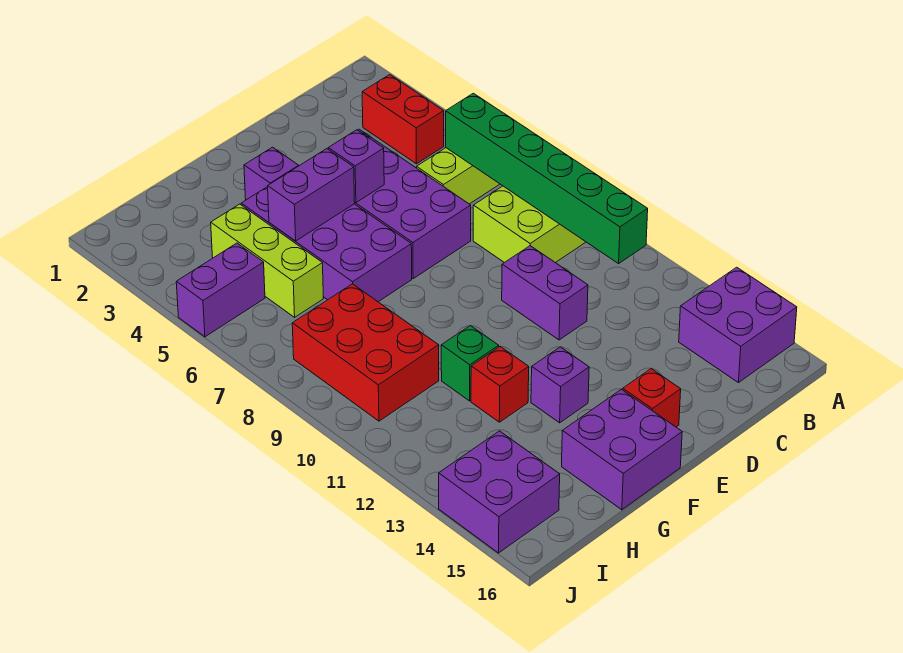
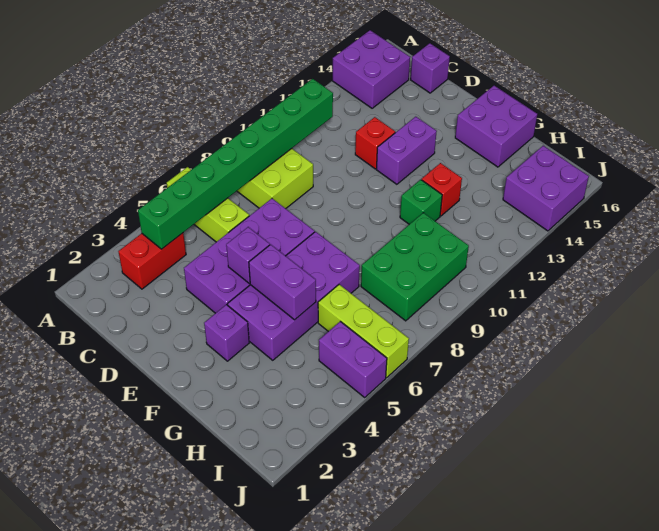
green brick B6:B11 level 2 -> green brick B4:B11 level 2
purple brick D10:D11 level 1 -> purple brick E12:E13 level 1
red brick E15 level 1 -> red brick D12 level 1
purple brick F13 level 1 -> purple brick C16 level 1
lime brick H4:H6 level 1 -> lime brick H6:J6 level 1
red brick H8:I10 level 1 -> green brick H8:I10 level 1

